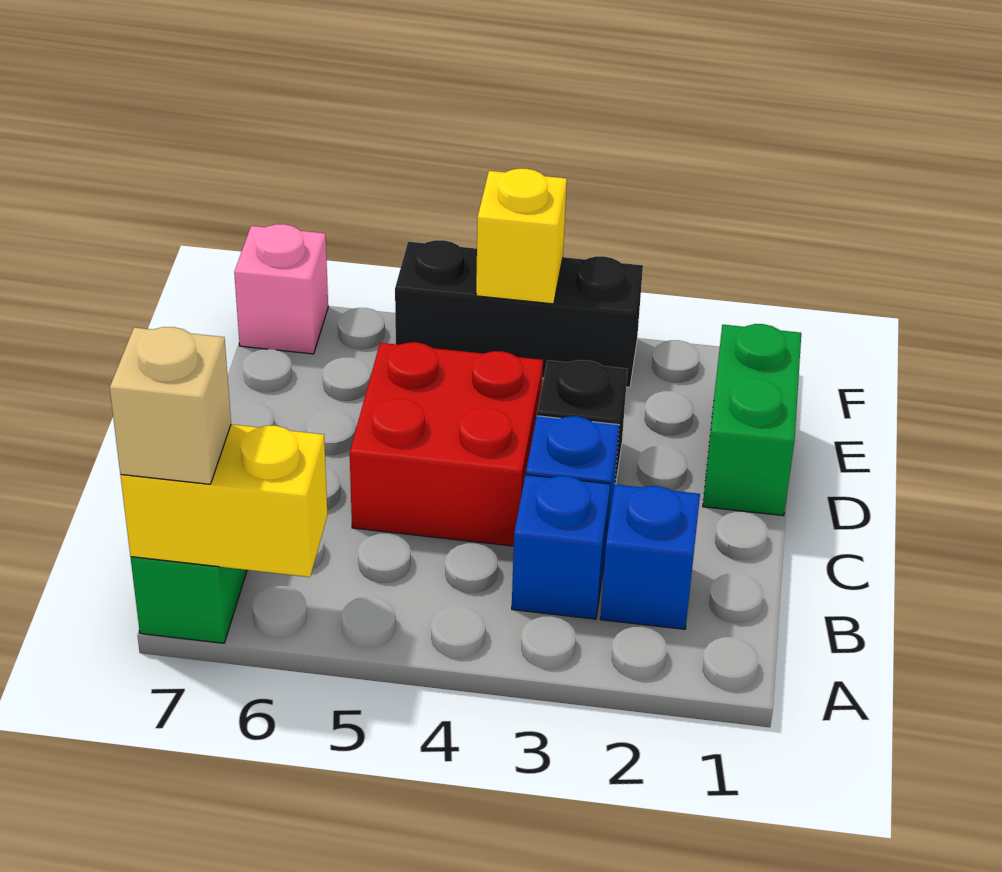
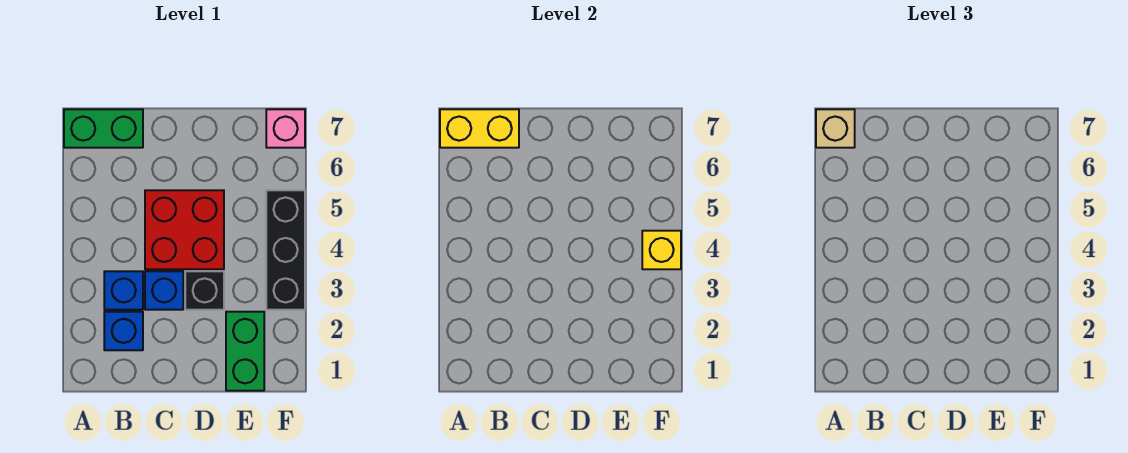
yellow brick A6:A7 level 2 -> yellow brick A7:B7 level 2
green brick D1:E1 level 1 -> green brick E1:E2 level 1

